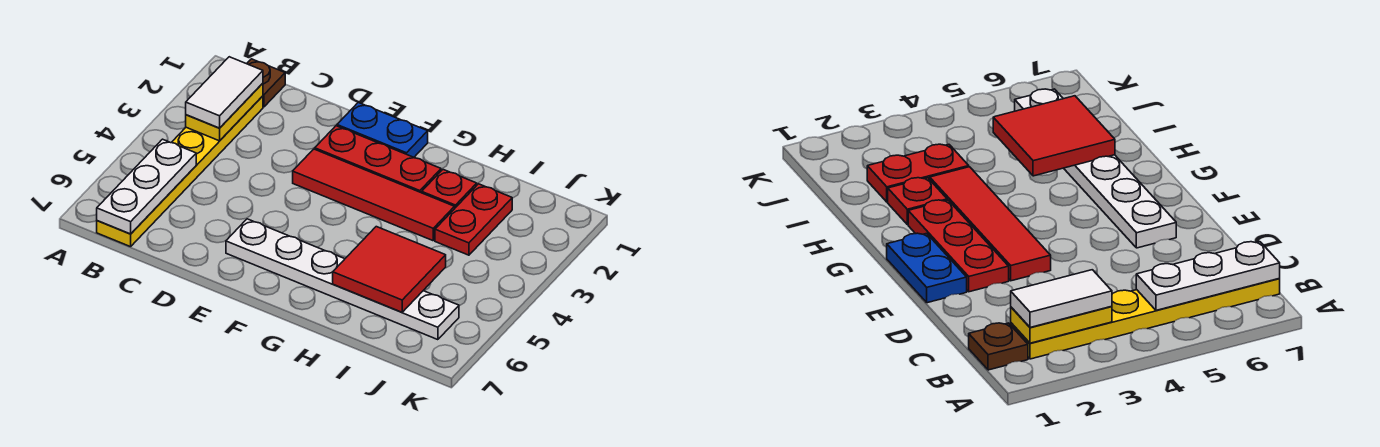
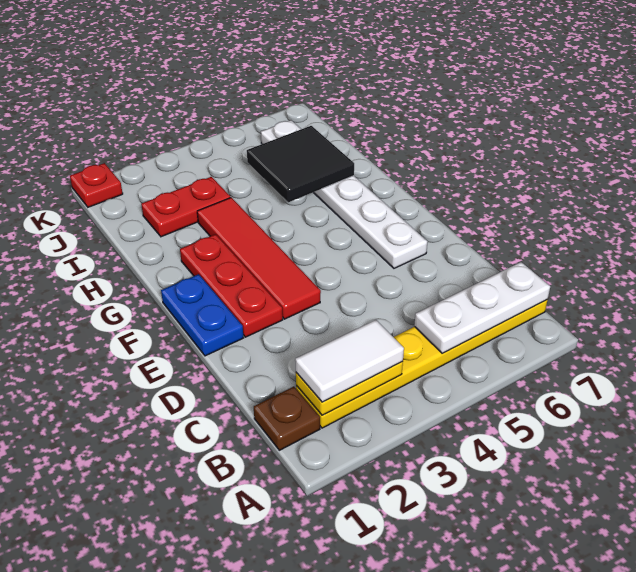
red plate H2 level 1 -> red plate K1 level 1
red tile H5:I6 level 2 -> black tile H5:I6 level 2

